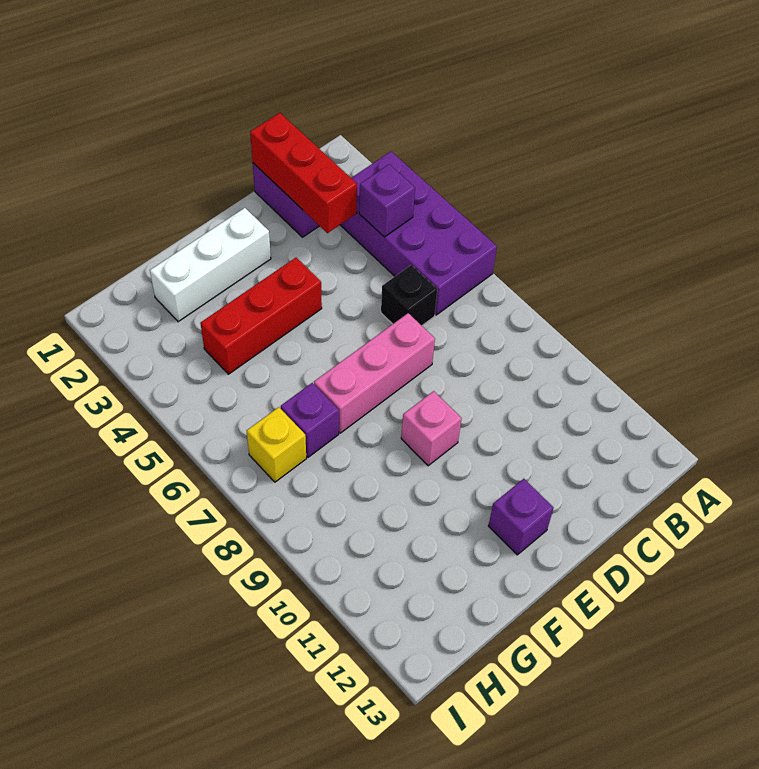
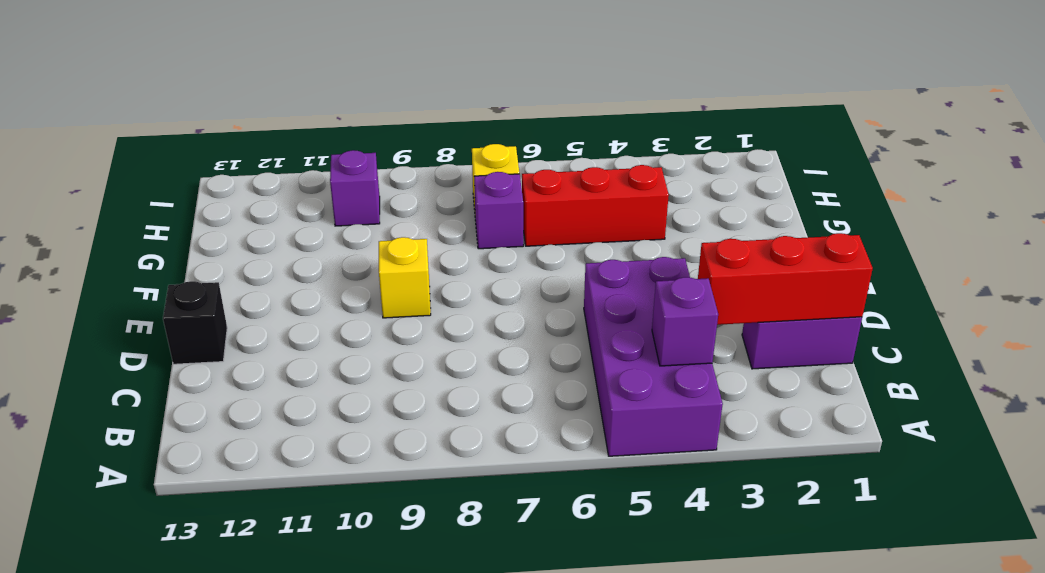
purple brick A3:B6 level 1 -> purple brick A4:D5 level 1
black brick C6 level 1 -> black brick D13 level 1
pink brick D7:F7 level 1 -> none
white brick E2:G2 level 1 -> none
red brick E4:G4 level 1 -> red brick G4:G6 level 1
pink brick E9 level 1 -> yellow brick E9 level 1
purple brick E12 level 1 -> purple brick H10 level 1

